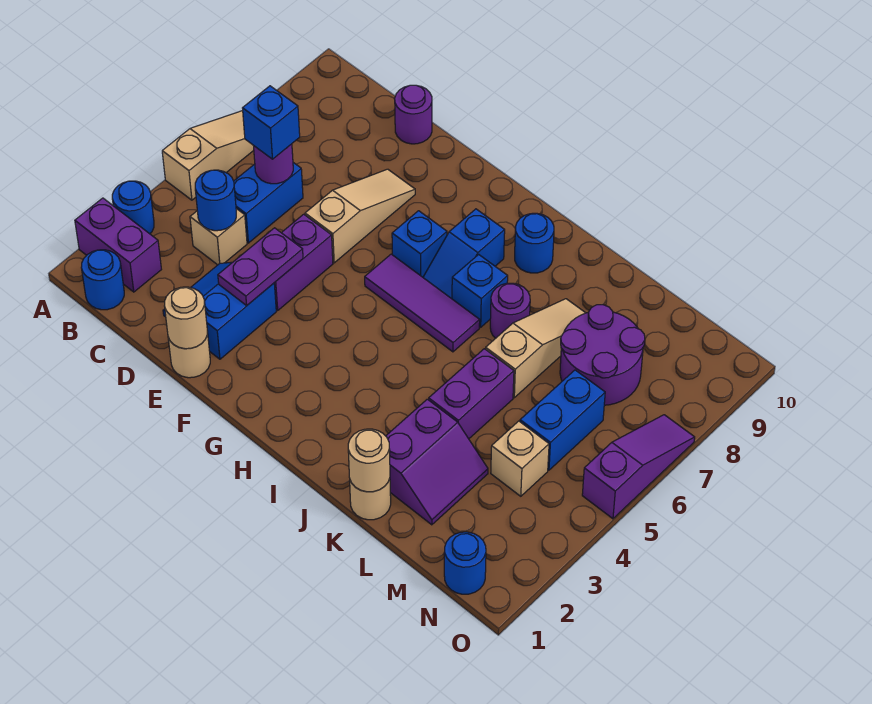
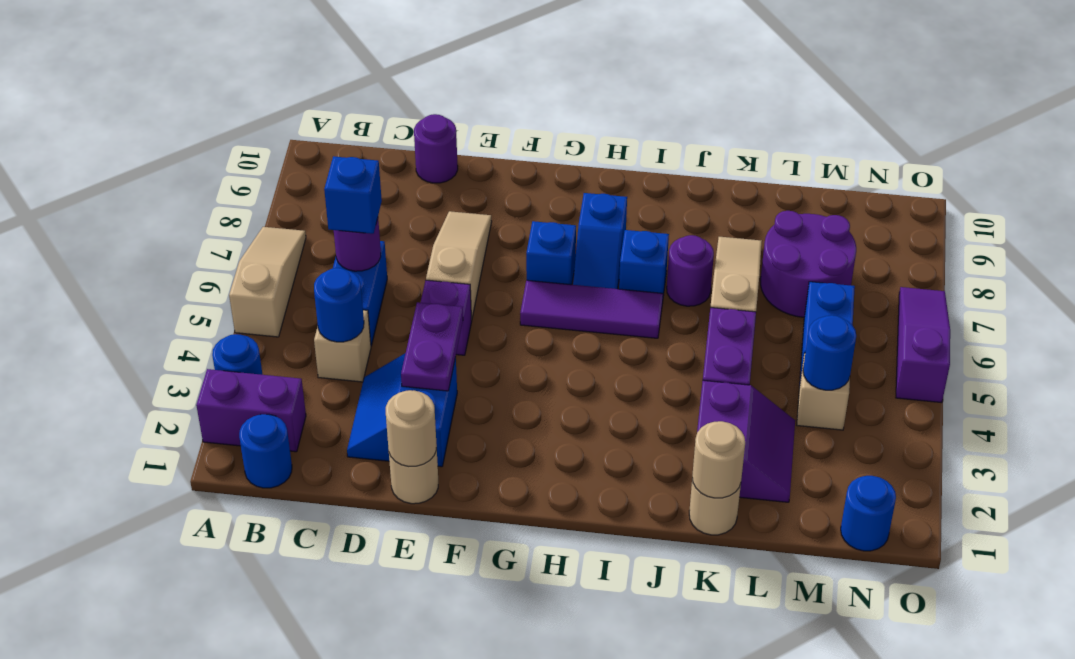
purple brick E4:E5 level 1 -> purple brick E5 level 1
blue round brick I9 level 1 -> blue round brick M4 level 2

